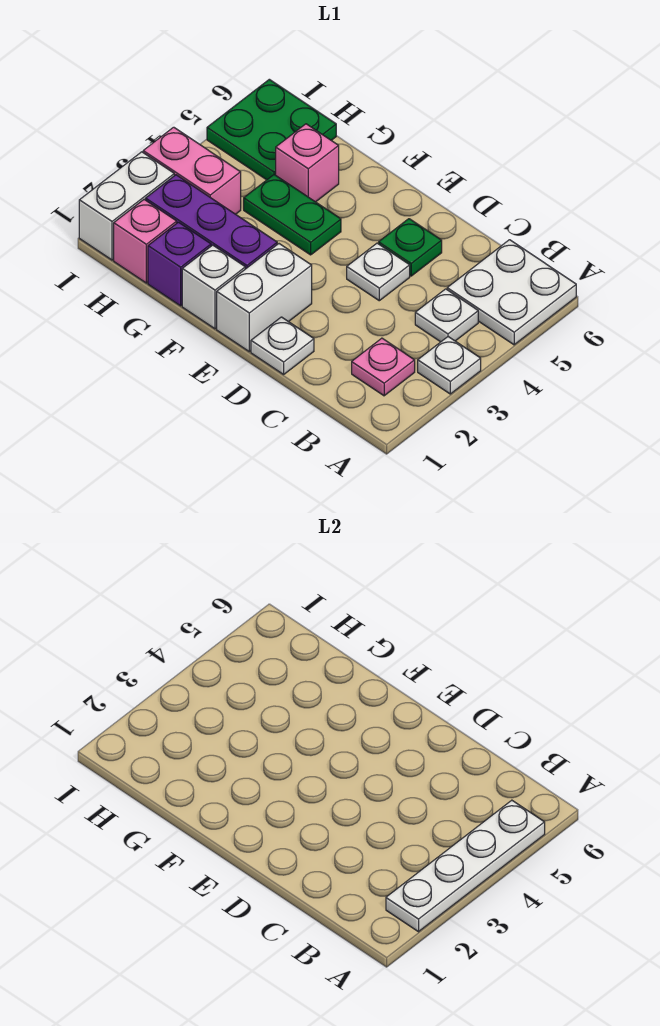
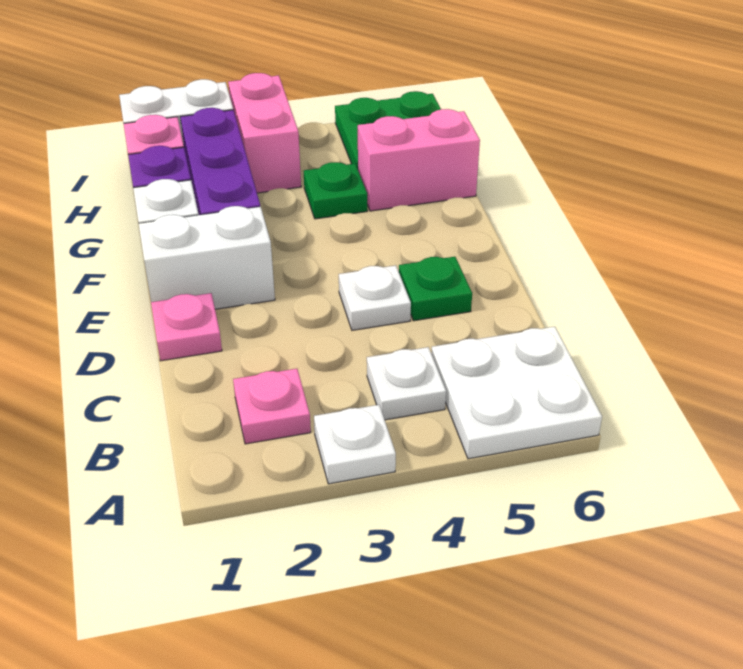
white plate A2:A5 level 2 -> none
white plate D1 level 1 -> pink plate D1 level 1
green plate F4:G4 level 1 -> green plate G4 level 1
pink brick G5 level 1 -> pink brick G5:G6 level 1

